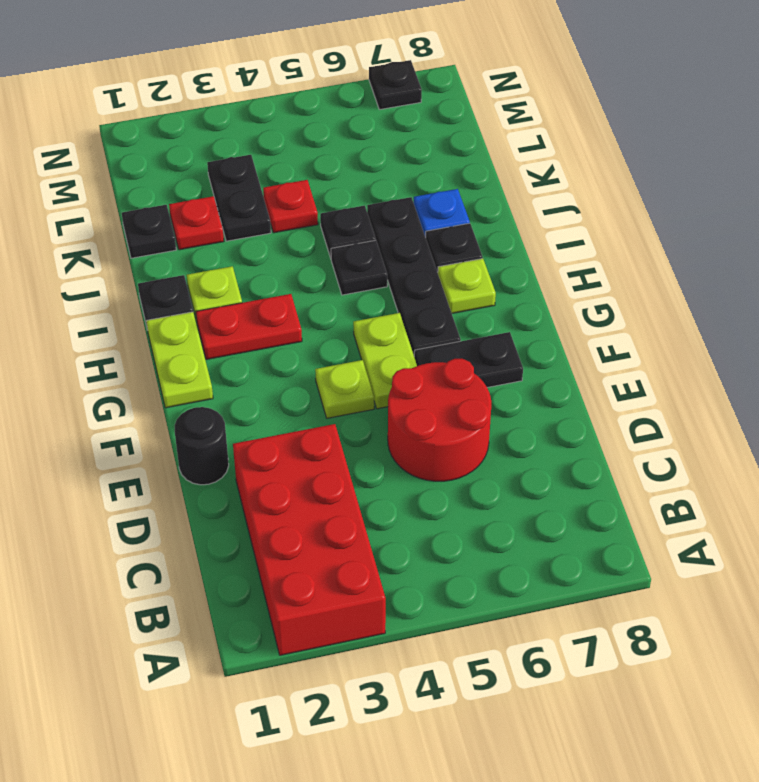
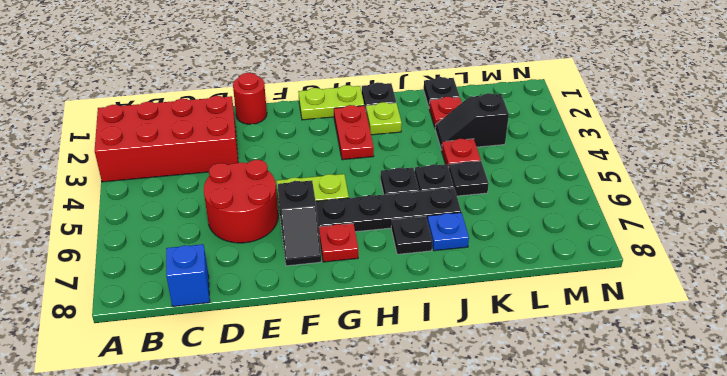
none -> blue brick C8 level 1
black round brick E1 level 1 -> red round brick E1 level 1
lime plate F4 level 1 -> none
black plate F6:F7 level 1 -> black slope F6:F7 level 1 top 6
none -> red plate G7 level 1
lime plate H7 level 1 -> none
black plate K3:L3 level 1 -> black slope K3:L3 level 1 top L
black plate N7 level 1 -> black plate K5 level 1

